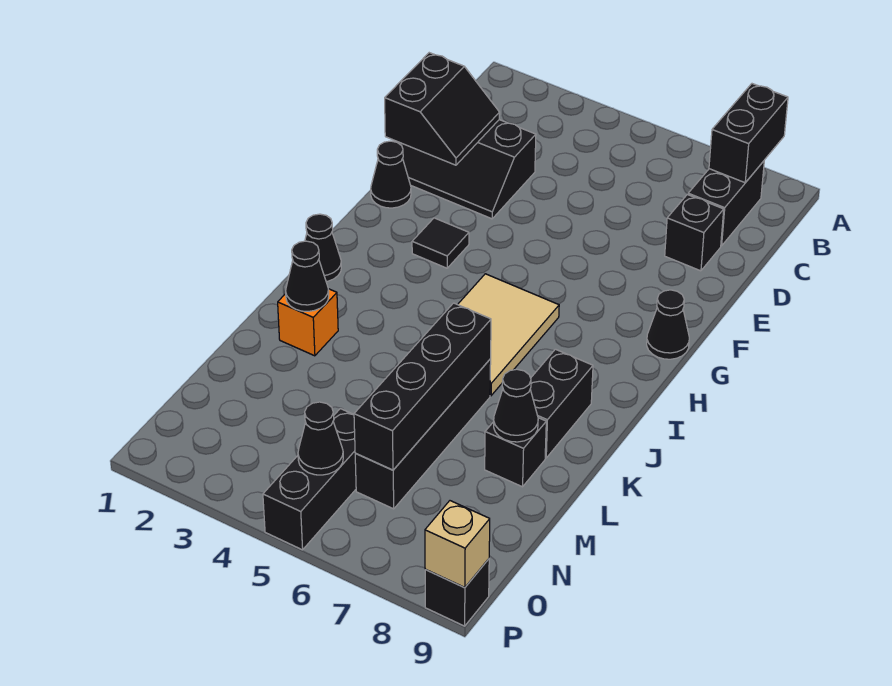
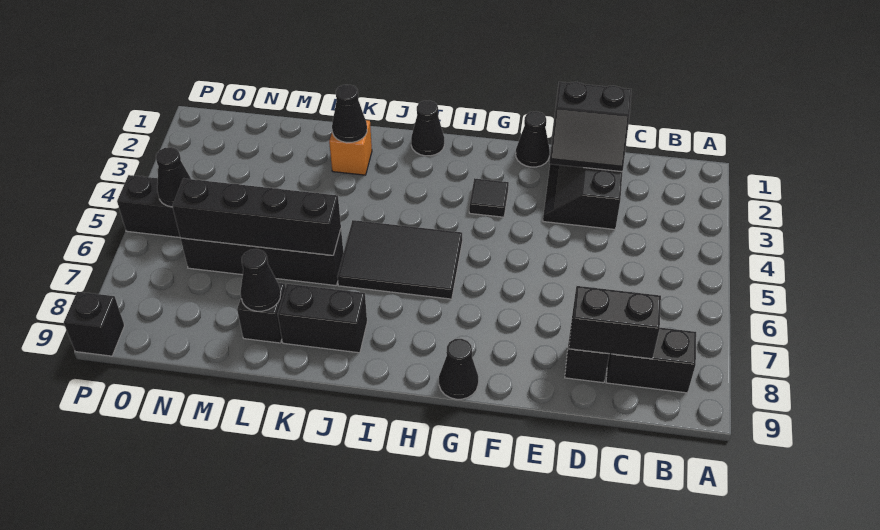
black brick A8:B8 level 2 -> black brick C8:D8 level 2
tan tile H5:J6 level 1 -> black tile H5:J6 level 1
tan brick P9 level 2 -> none

